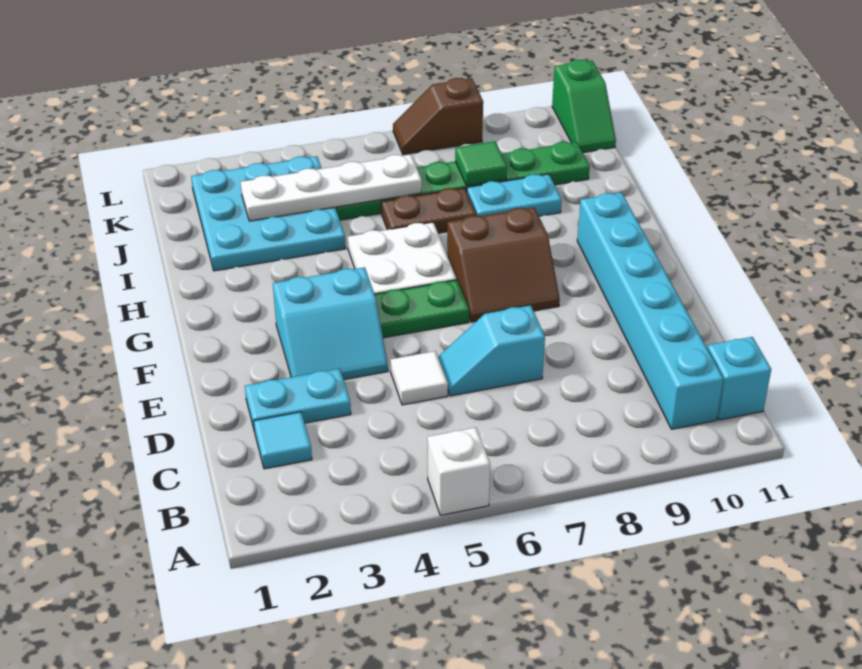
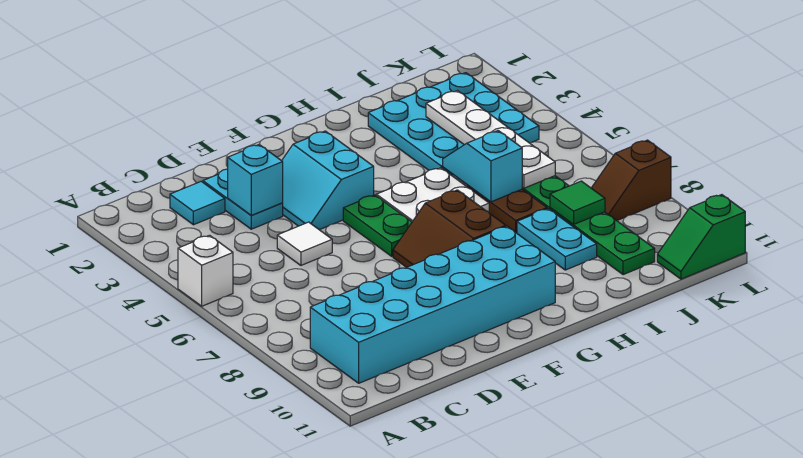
cyan brick B10:G10 level 1 -> cyan brick B9:G10 level 1
cyan brick B11 level 1 -> cyan brick D3 level 2
cyan slope D6:D7 level 1 top 7 -> cyan slope I5:I6 level 2 top 6
brown slope L7:L8 level 1 top 8 -> brown slope K8:L8 level 1 top L

